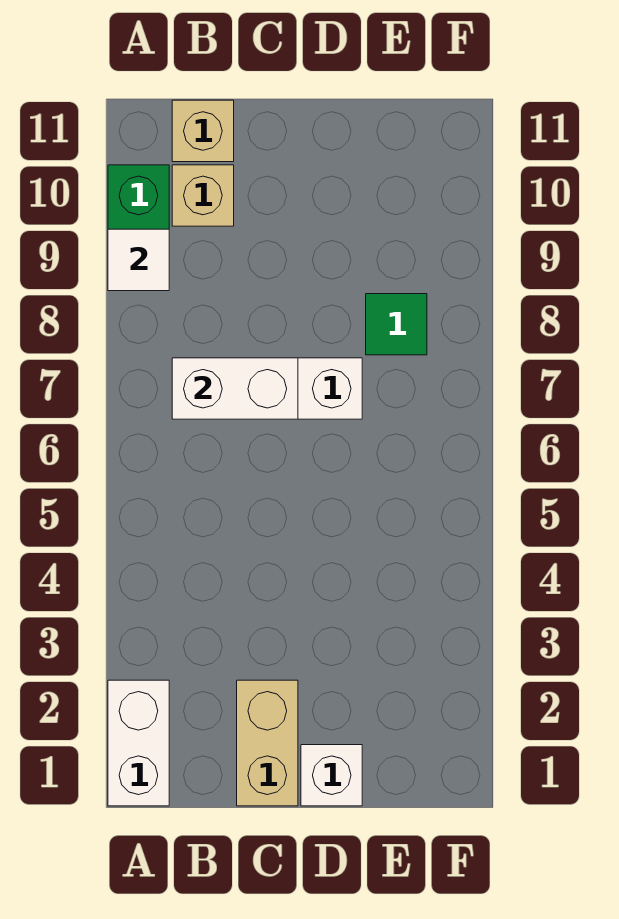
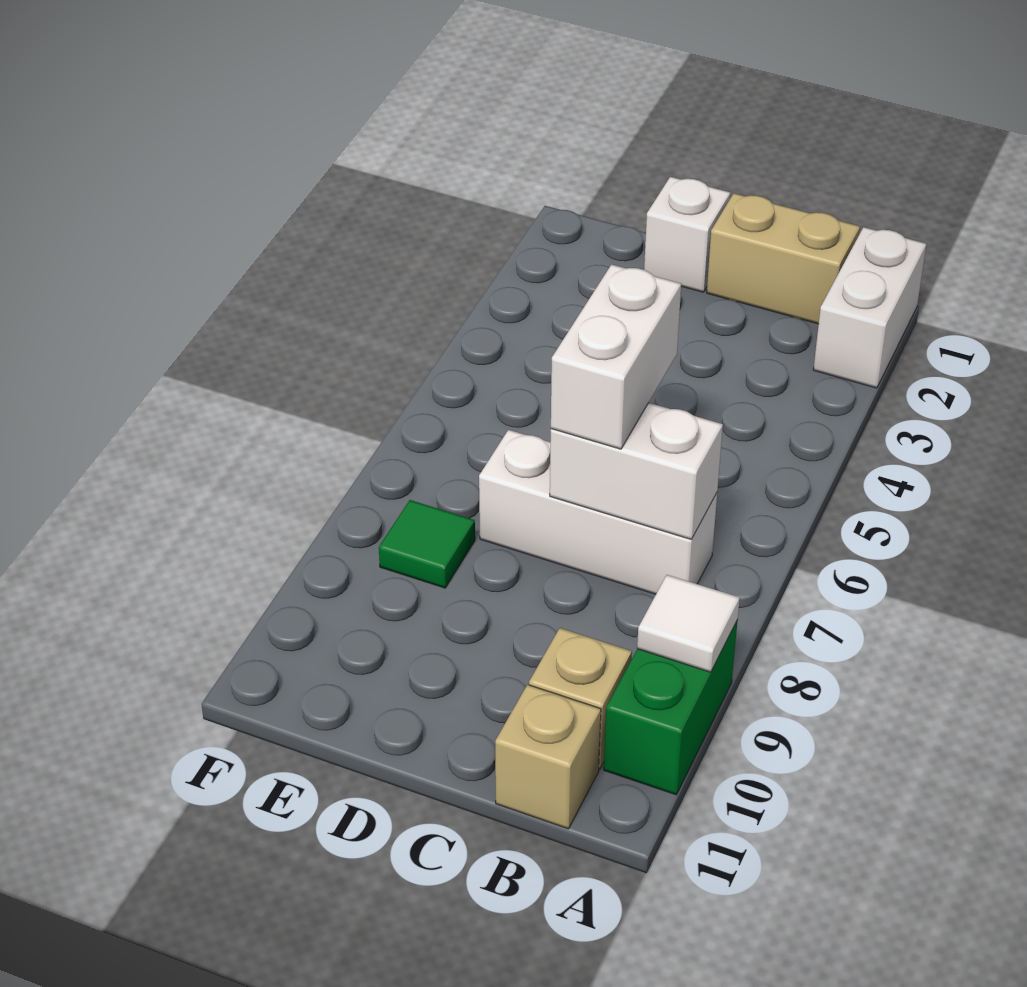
tan brick C1:C2 level 1 -> tan brick B1:C1 level 1
none -> white brick C6:C7 level 3

